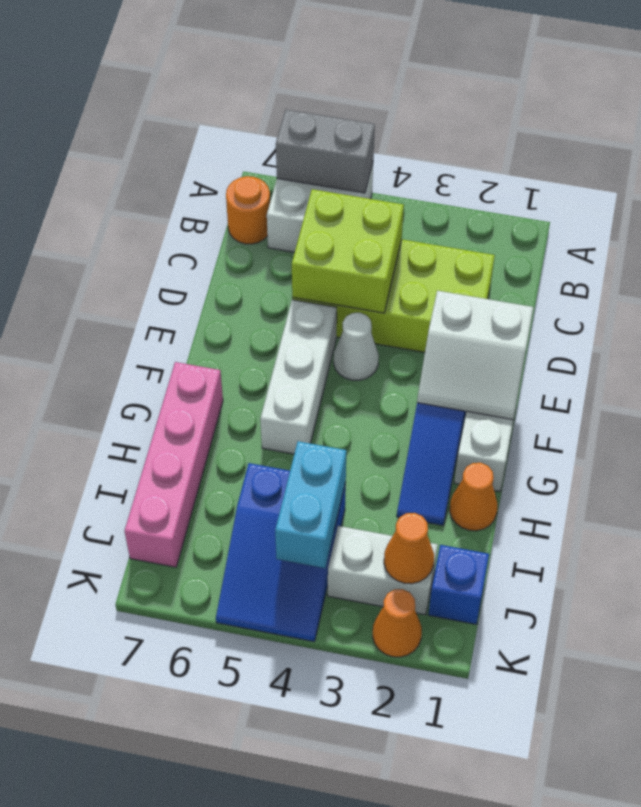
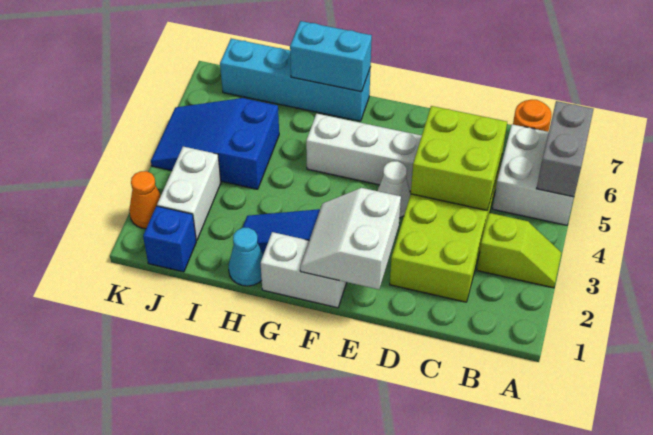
none -> lime slope A3:B3 level 1 top B
pink brick G7:J7 level 1 -> cyan brick G7:J7 level 1
orange cone H1 level 1 -> cyan cone H1 level 1
cyan brick I4:J4 level 2 -> cyan brick G7:H7 level 2
orange cone J2 level 2 -> none

